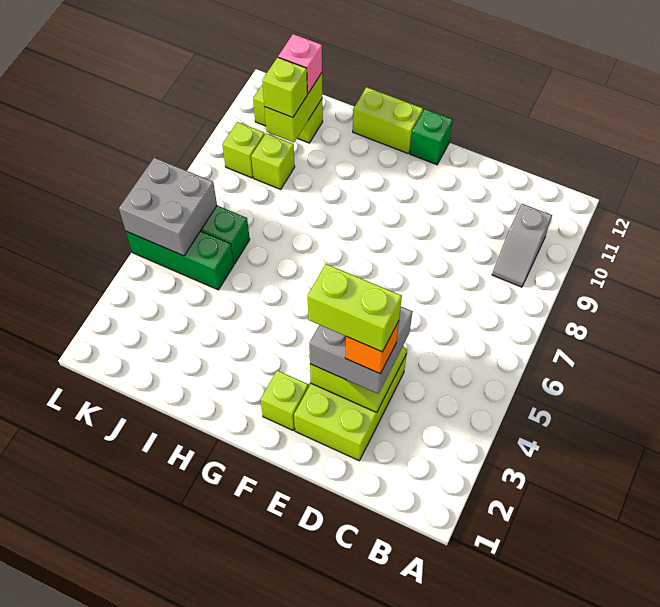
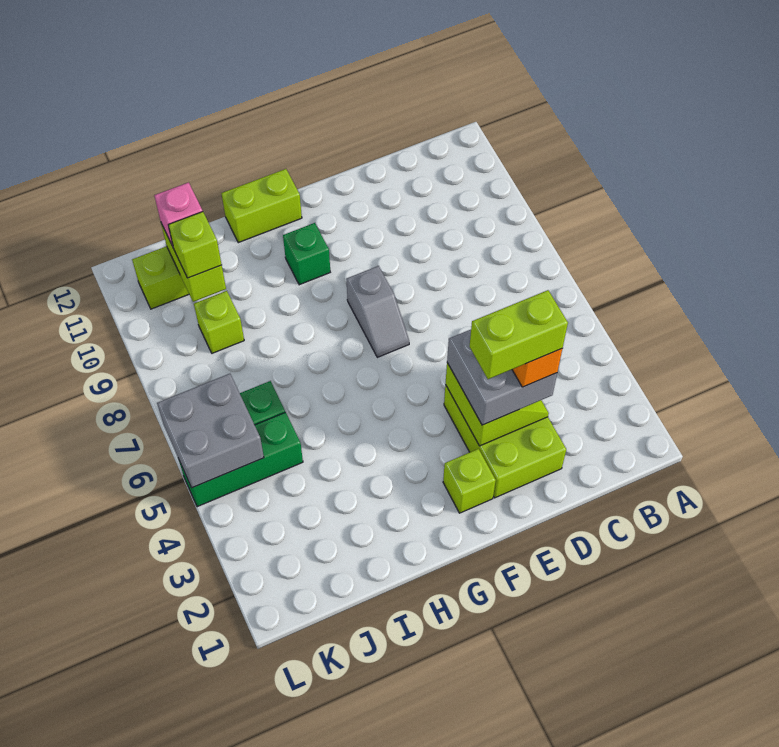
grey slope B9:B10 level 1 top 10 -> grey slope F7:F8 level 1 top 8
green brick F12 level 1 -> green brick G10 level 1
lime brick K9 level 1 -> none

